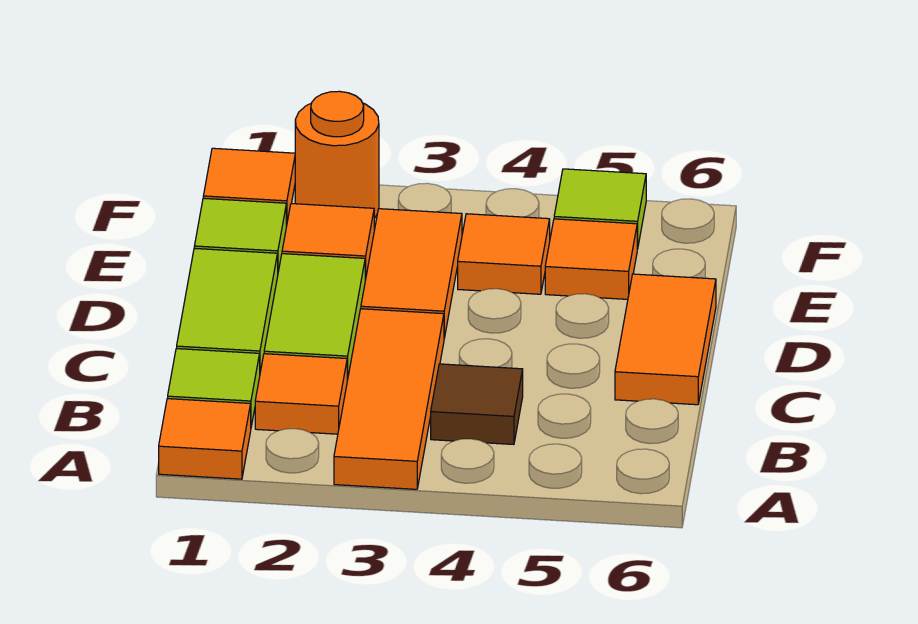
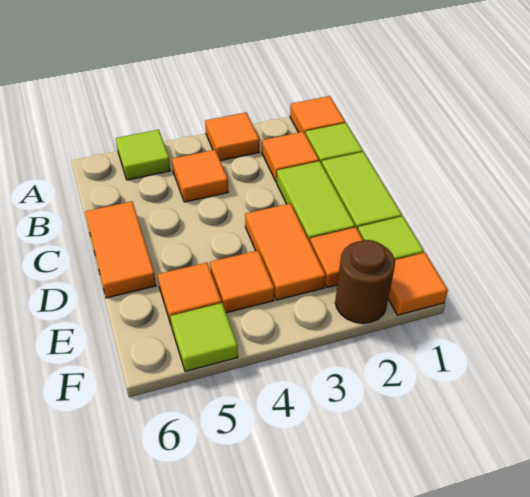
orange tile A3:C3 level 1 -> orange tile A3 level 1
none -> lime tile A5 level 1
brown tile B4 level 1 -> orange tile B4 level 1
orange round brick F2 level 1 -> brown round brick F2 level 1

